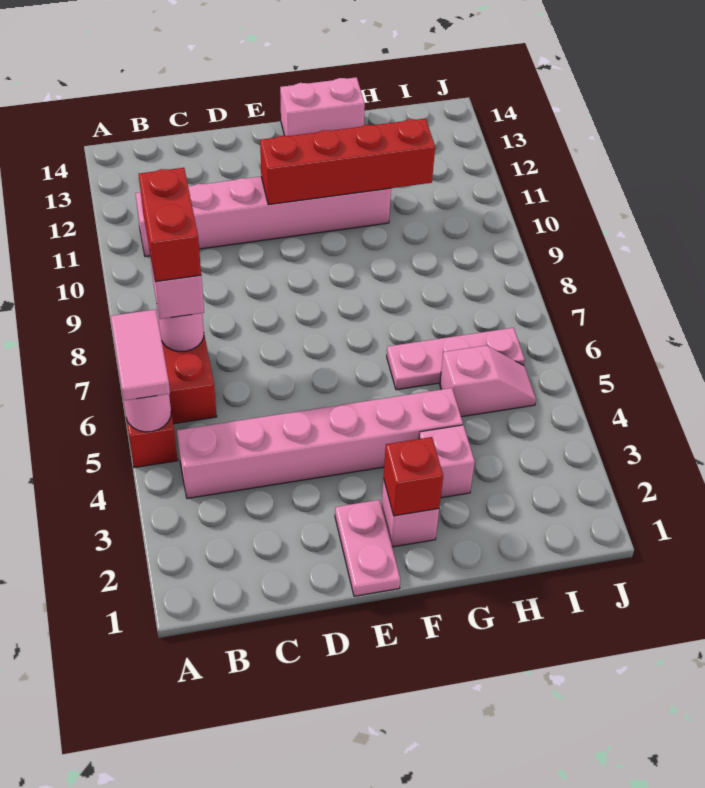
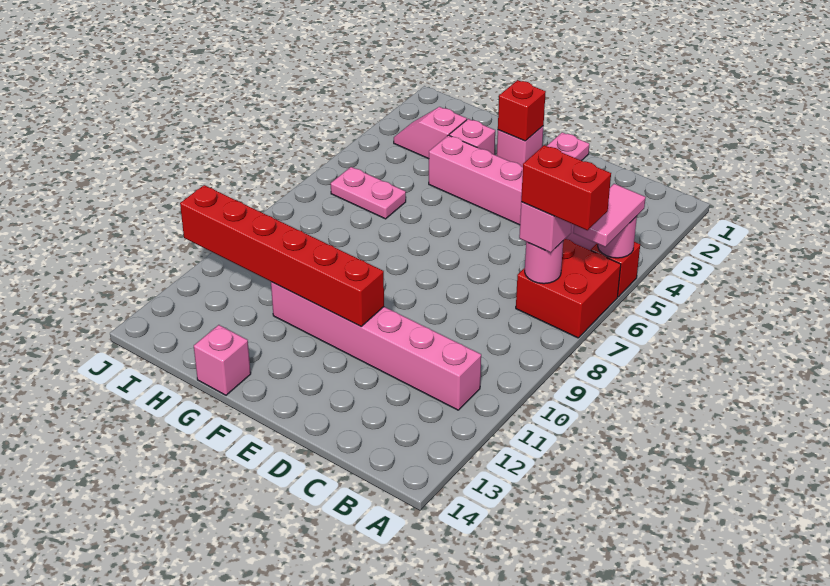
red brick B7:B8 level 4 -> red brick A7:B7 level 4
red brick E11:H11 level 2 -> red brick E11:J11 level 2
pink brick F14:G14 level 1 -> pink brick G14 level 1
pink plate G6:I6 level 1 -> pink plate H6:I6 level 1
pink slope H5:I5 level 1 top H -> pink slope H3:I3 level 1 top H

